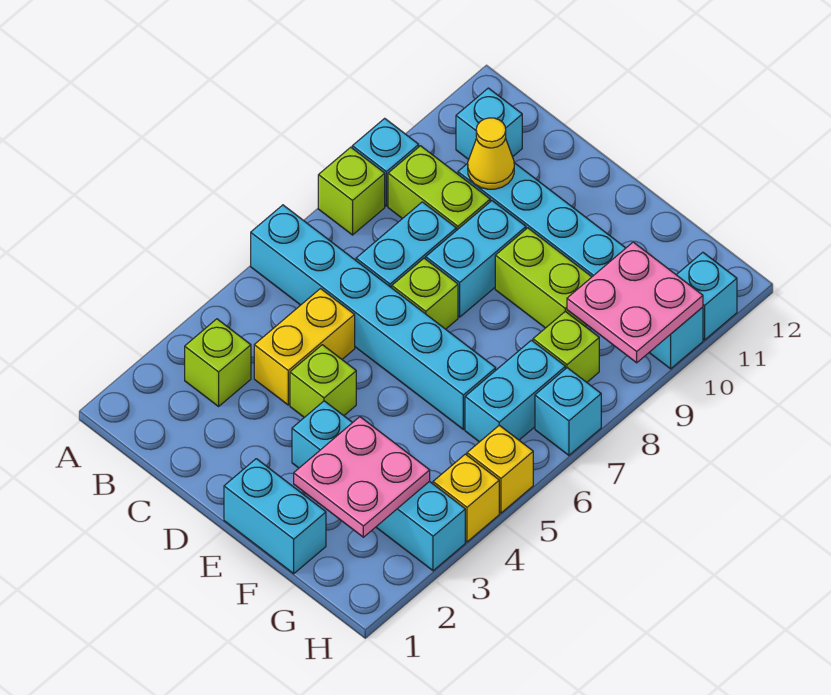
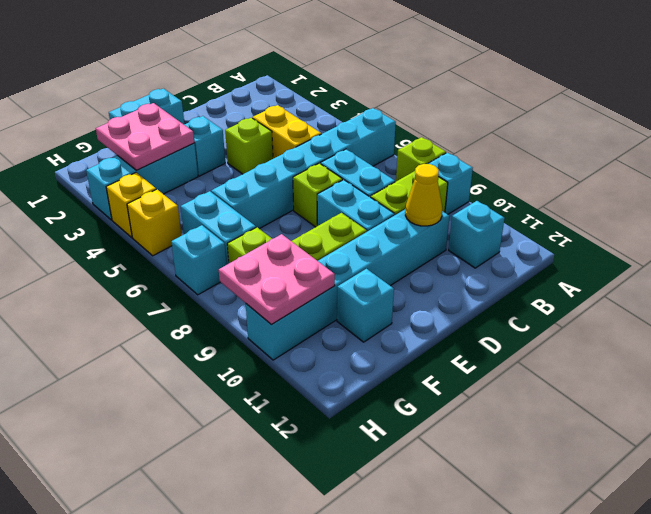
lime brick B3 level 1 -> none
cyan brick H11 level 1 -> cyan brick F11 level 1

